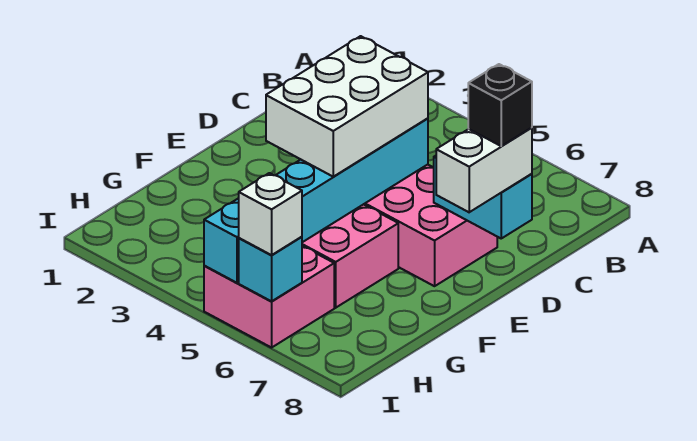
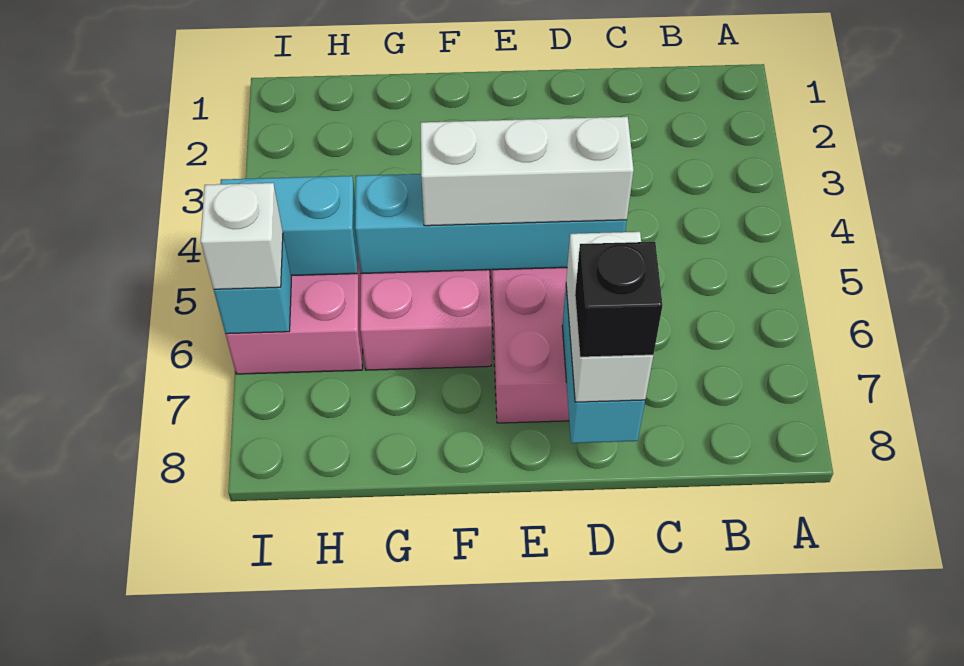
white brick D4:F5 level 3 -> white brick D5:F5 level 3
white brick D8:E8 level 3 -> white brick D7:D8 level 3

